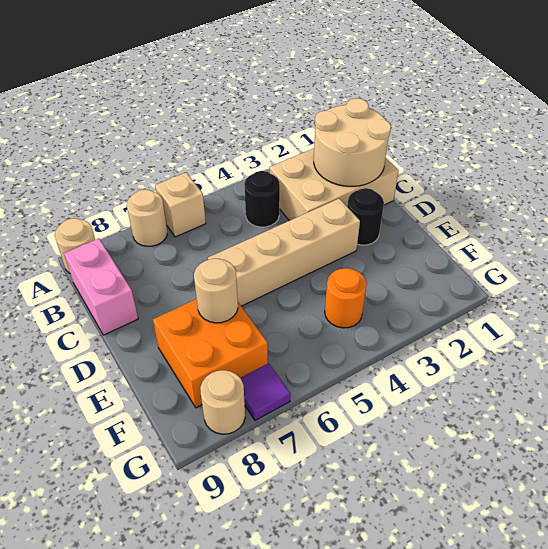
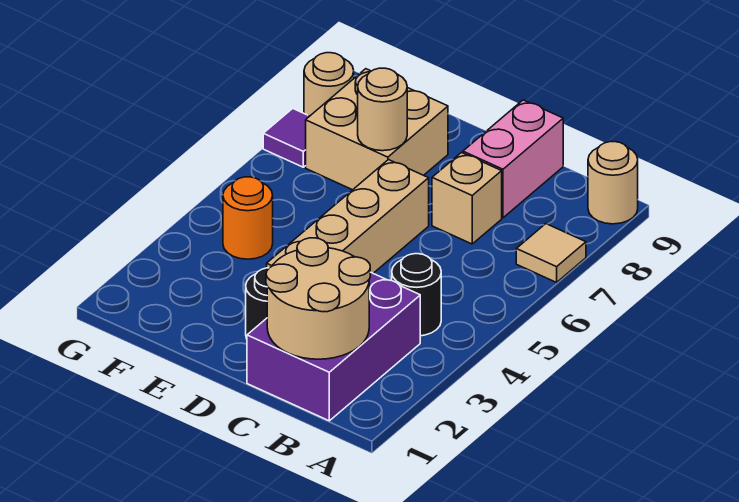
tan brick A6 level 1 -> tan brick C7 level 1
tan round brick A7 level 1 -> tan tile A7 level 1
tan brick B1:C3 level 1 -> purple brick B1:C3 level 1
pink brick B9:C9 level 1 -> pink brick C8:C9 level 1
orange brick E7:F8 level 1 -> tan brick E7:F8 level 1

